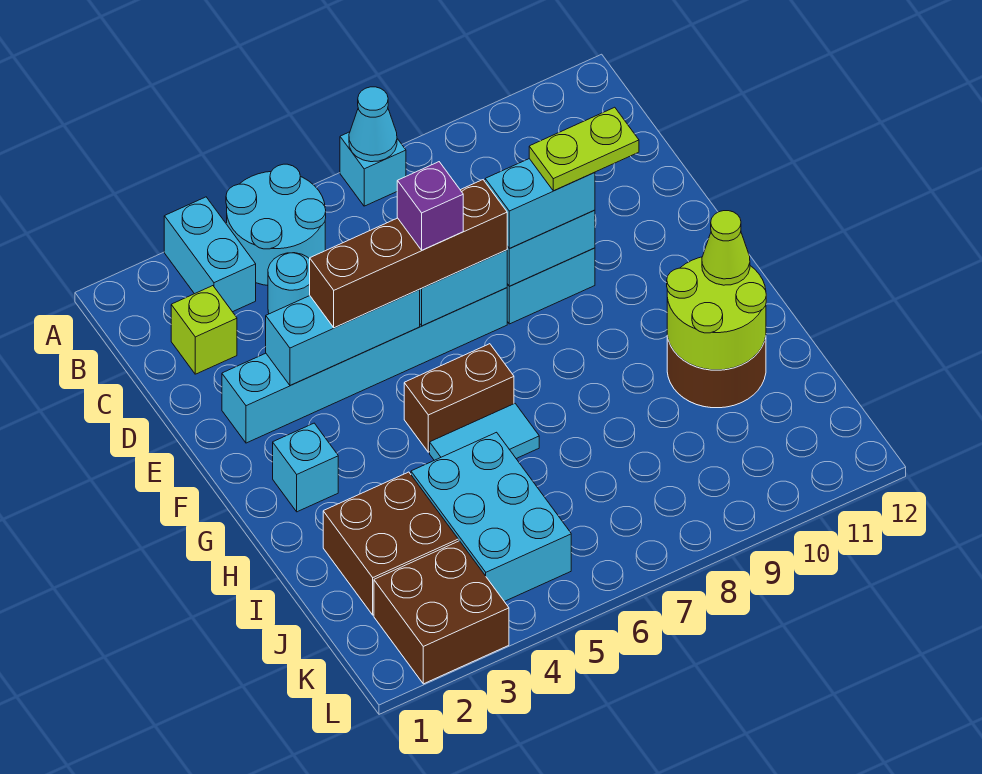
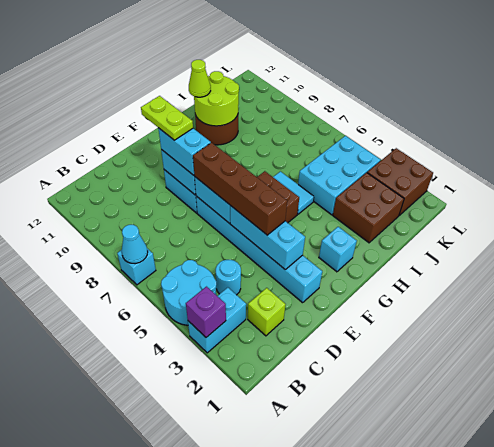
purple brick E6 level 4 -> purple brick A3 level 2

